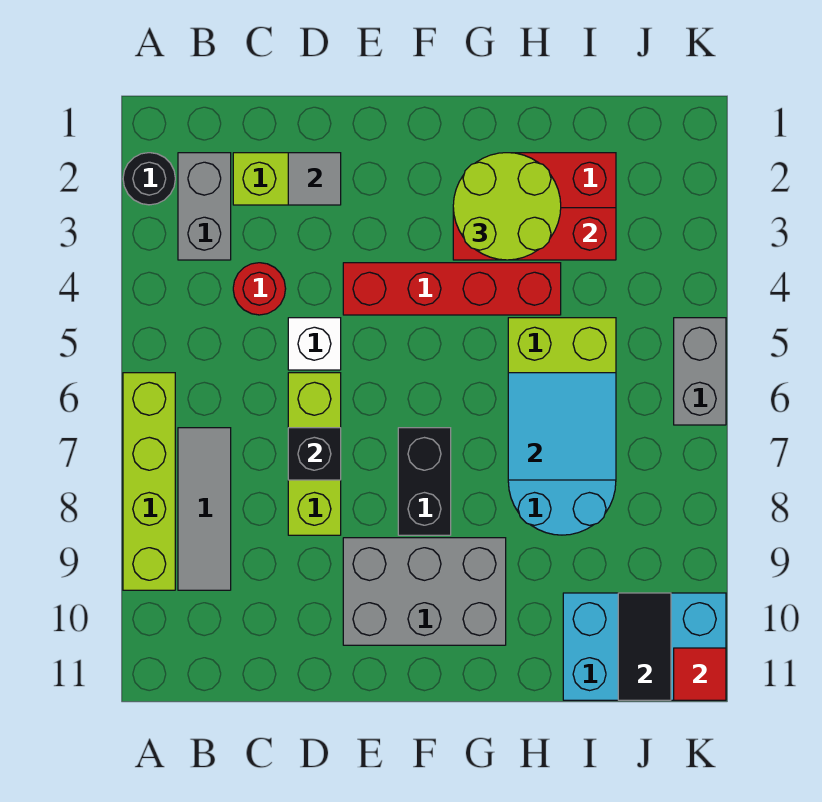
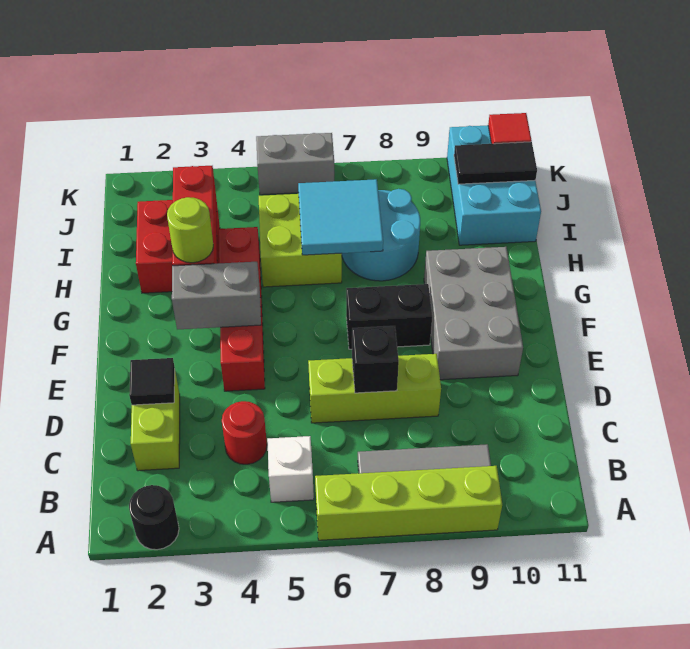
grey brick B2:B3 level 1 -> grey brick F3:F4 level 2
grey tile D2 level 2 -> black tile D2 level 2
white brick D5 level 1 -> white brick B5 level 1
lime round brick G2:H3 level 3 -> lime round brick G3 level 3

